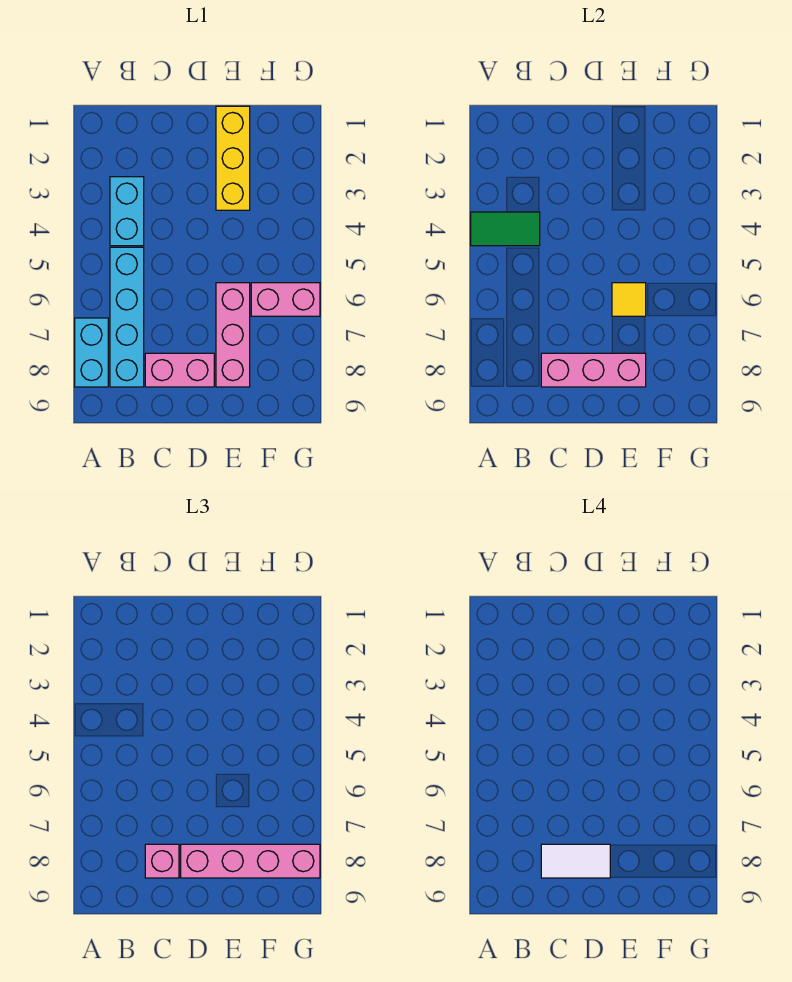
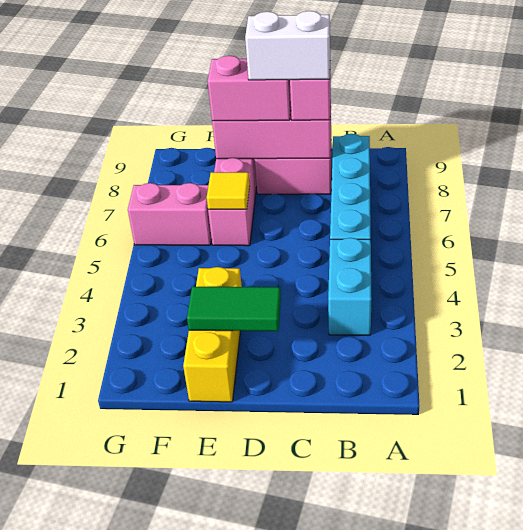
green tile A4:B4 level 2 -> green tile D2:E2 level 2
cyan brick A7:A8 level 1 -> none
white tile C8:D8 level 4 -> white brick C8:D8 level 4
pink brick D8:G8 level 3 -> pink brick D8:E8 level 3

